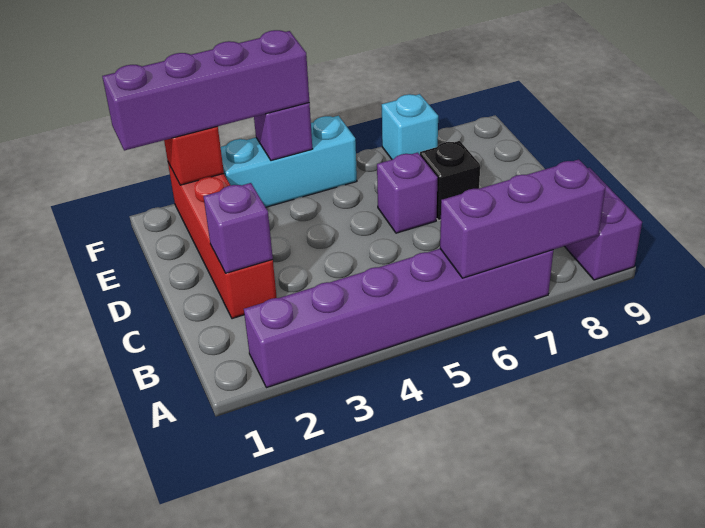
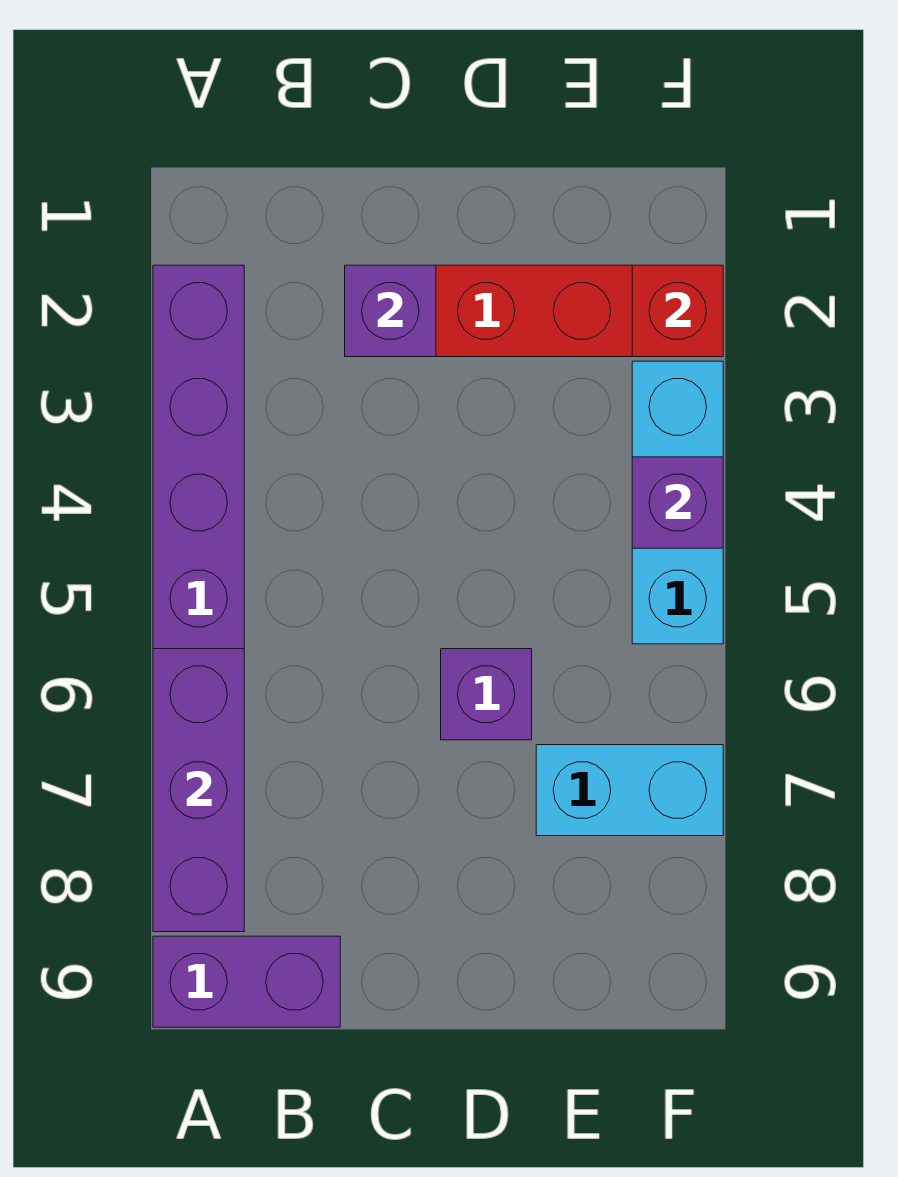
black brick D7 level 1 -> none
purple brick F1:F4 level 3 -> none
cyan brick F7 level 1 -> cyan brick E7:F7 level 1

